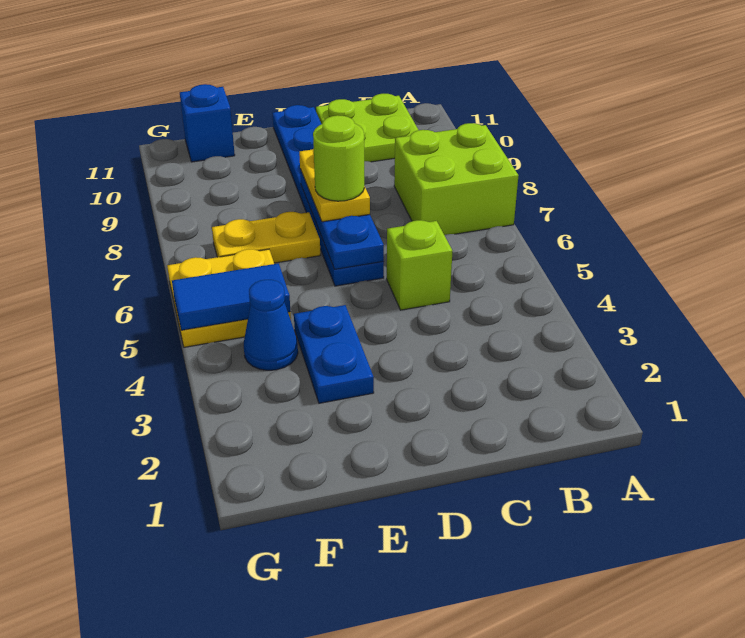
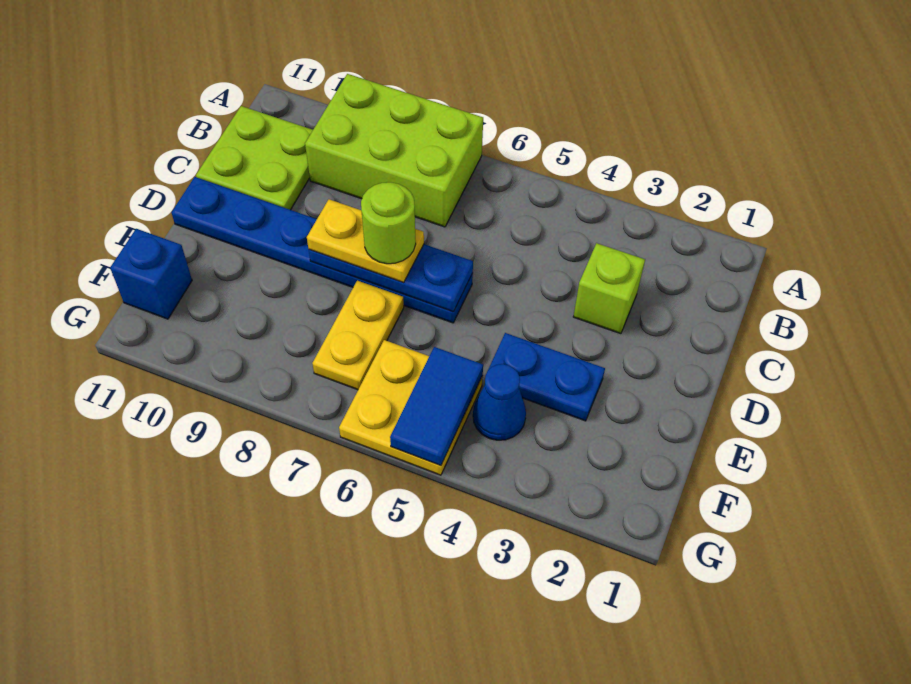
lime brick A7:B8 level 1 -> lime brick A7:B9 level 1
lime brick C5 level 1 -> lime brick C3 level 1

